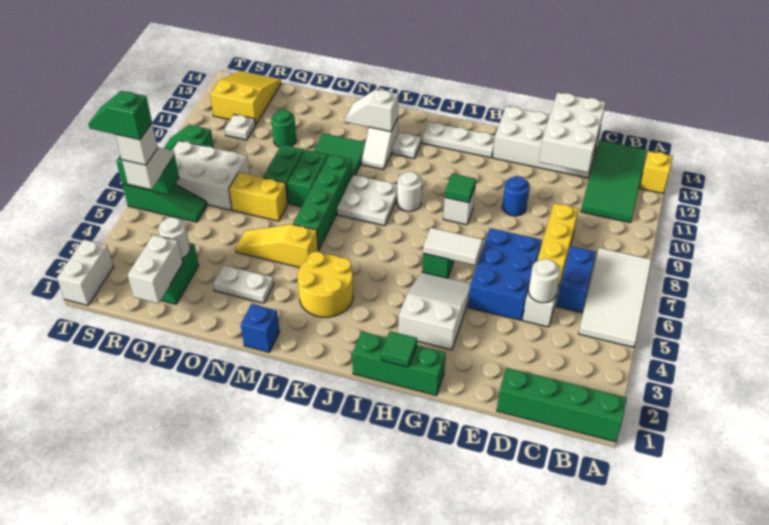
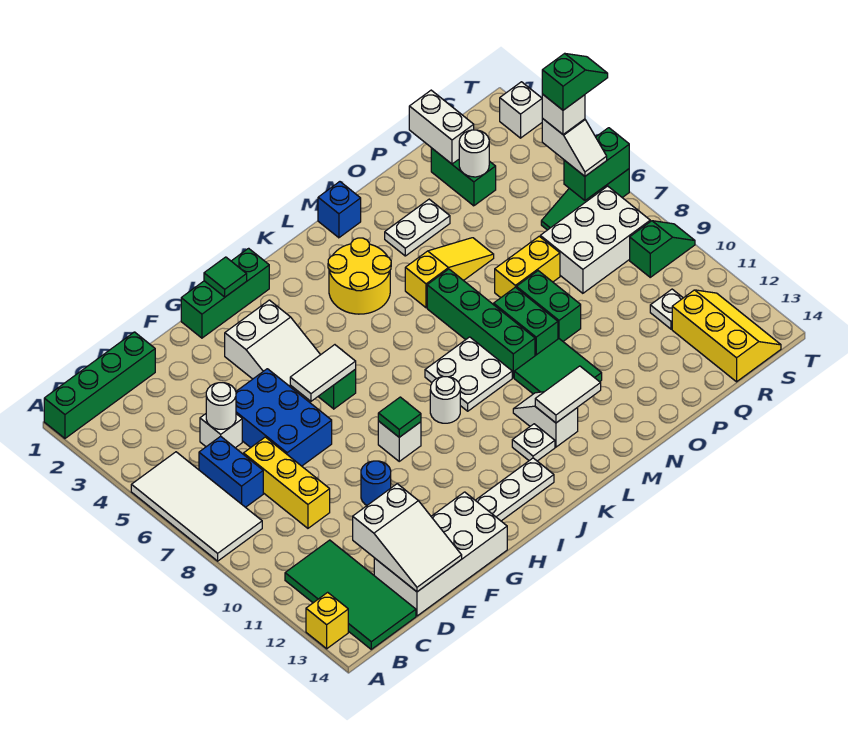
white brick D12:E14 level 2 -> white slope D12:E14 level 2 top 12
white slope L12:M12 level 2 top L -> white tile L12:M12 level 2
green round brick P11 level 1 -> none
yellow slope R12:S14 level 1 top 12 -> yellow slope R12:S14 level 1 top R
white brick T1:T2 level 1 -> white brick T2 level 1

